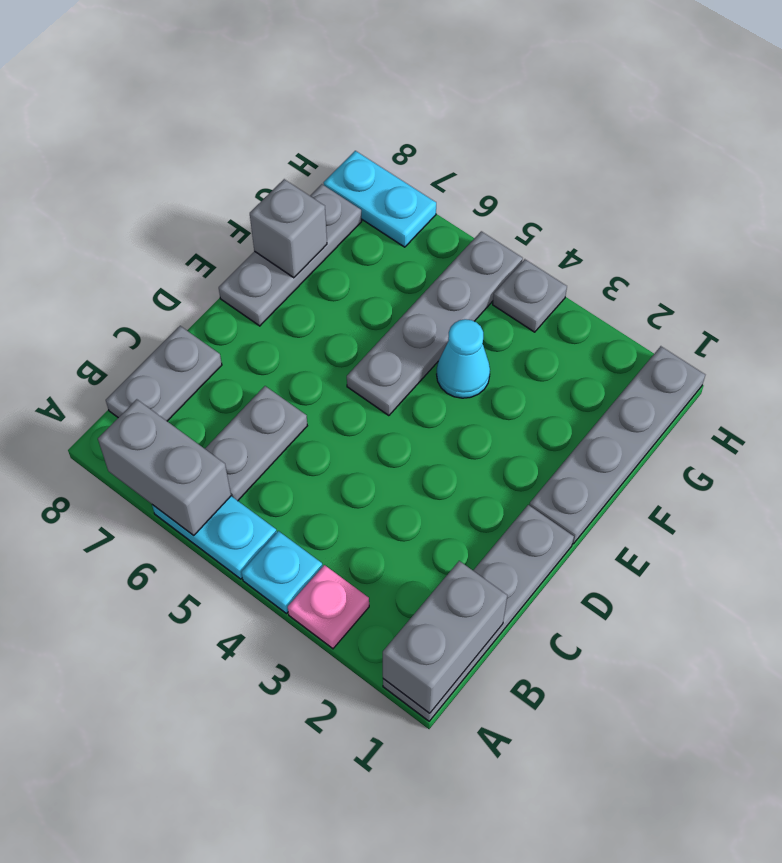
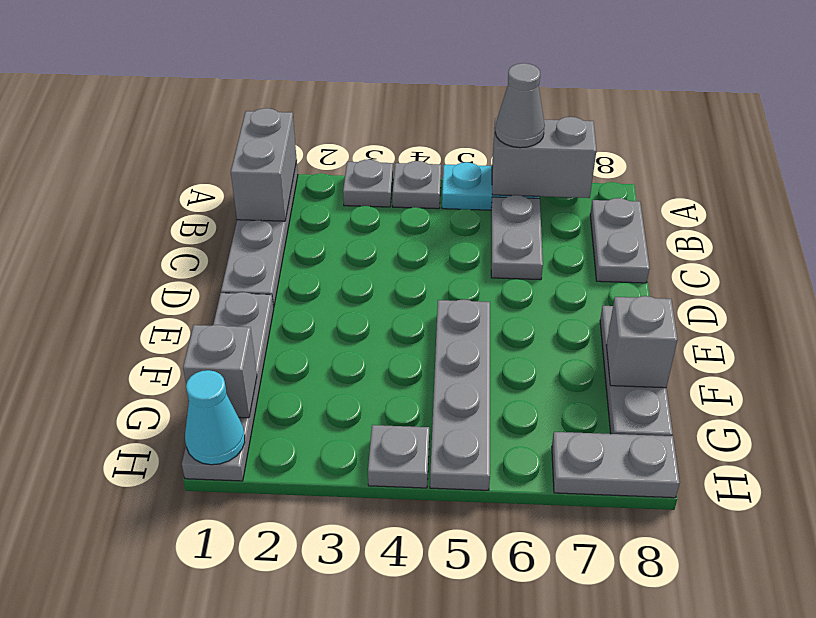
pink plate A3 level 1 -> grey plate A3 level 1
cyan plate A4 level 1 -> grey plate A4 level 1
none -> grey cone A6 level 3
cyan cone F4 level 1 -> cyan cone H1 level 2
none -> grey brick G1 level 2
cyan plate H7:H8 level 1 -> grey plate H7:H8 level 1

